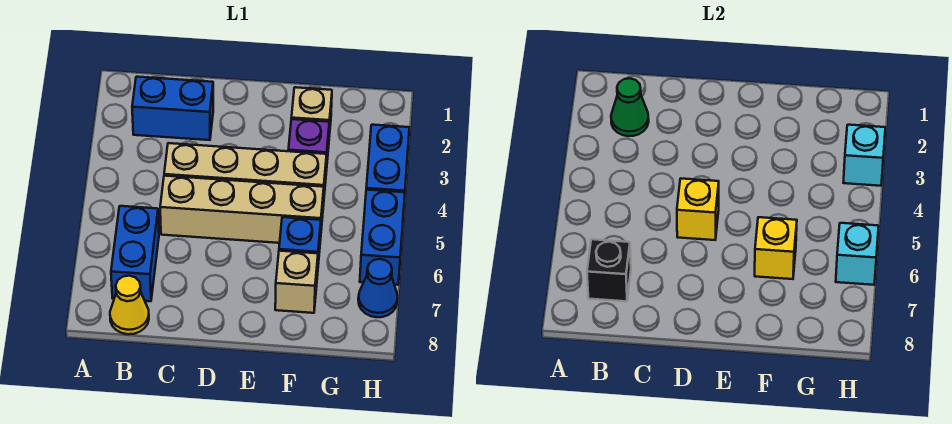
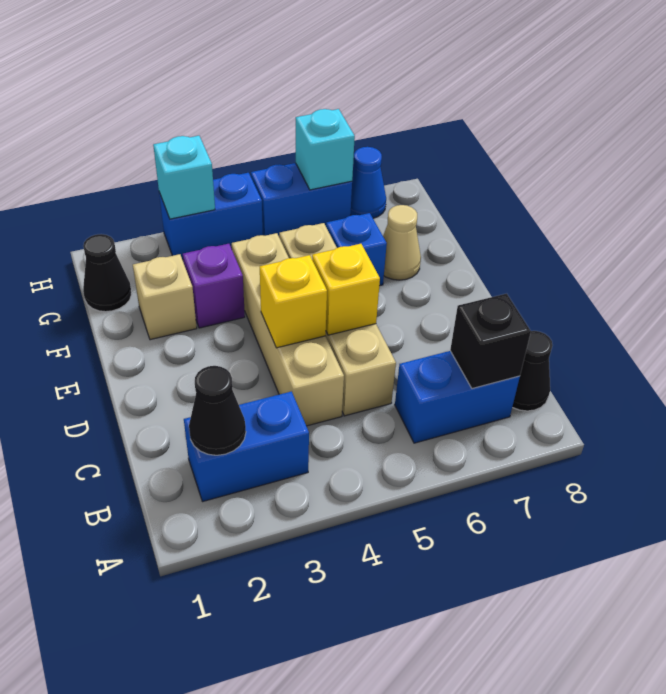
blue brick B2:C2 level 1 -> blue brick B2:B3 level 1
green cone B2 level 2 -> black cone B2 level 2
yellow cone B8 level 1 -> black cone B8 level 1
yellow brick F6 level 2 -> yellow brick D4 level 2
tan brick F7 level 1 -> tan cone F7 level 1
none -> black cone G1 level 1

